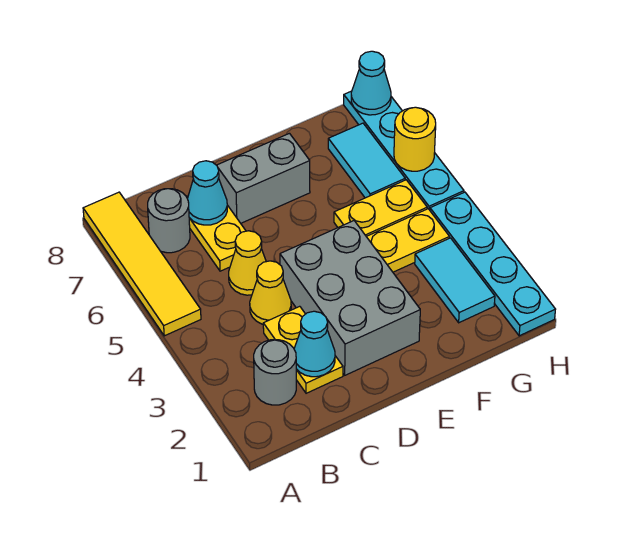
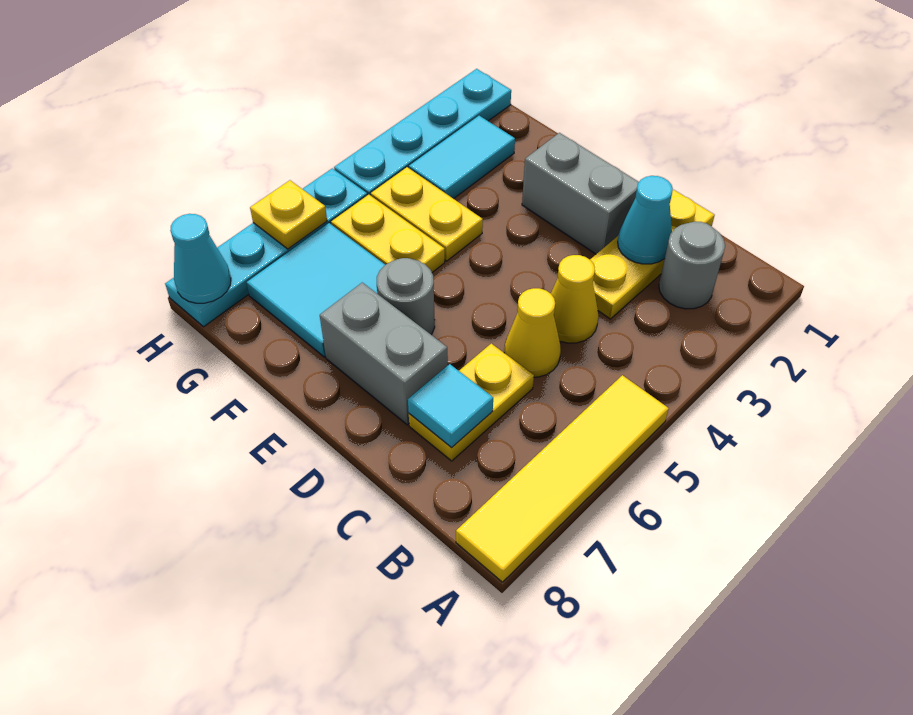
grey round brick B7 level 1 -> grey round brick E6 level 1
yellow plate C2:C3 level 1 -> yellow plate C1:C3 level 1
cyan cone C7 level 2 -> cyan tile C7 level 2
grey brick D2:E4 level 1 -> grey brick D2:E2 level 1
cyan tile G6:G7 level 1 -> cyan tile F6:G7 level 1
yellow round brick H6 level 2 -> yellow plate H6 level 2

